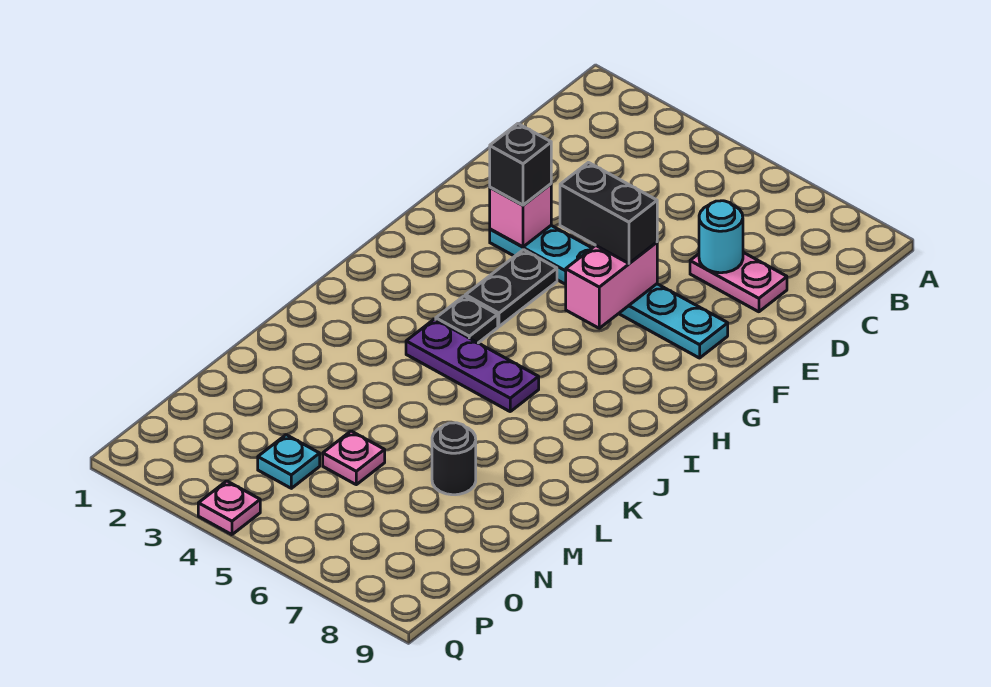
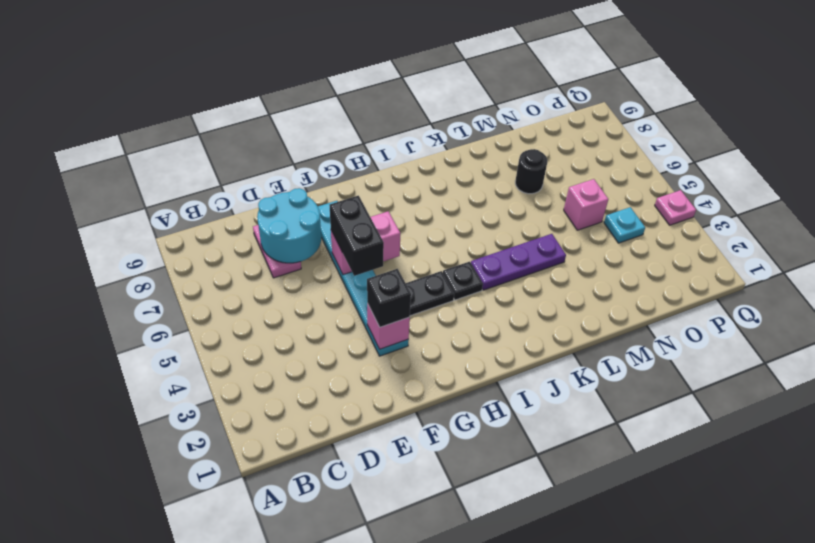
cyan round brick D7 level 2 -> cyan round brick D7:E8 level 2
purple plate J4:J6 level 1 -> purple plate J4:L4 level 1
pink plate N5 level 1 -> pink brick N5 level 1

